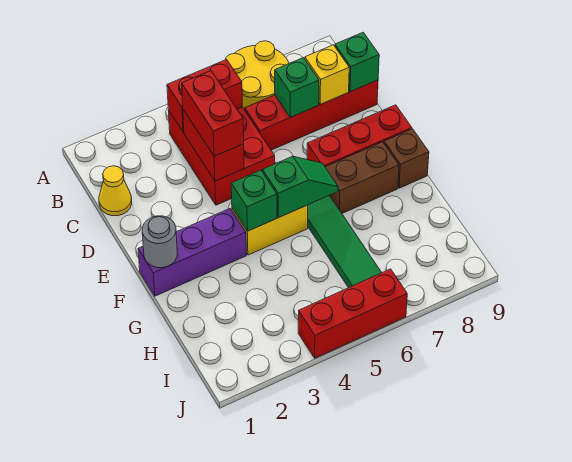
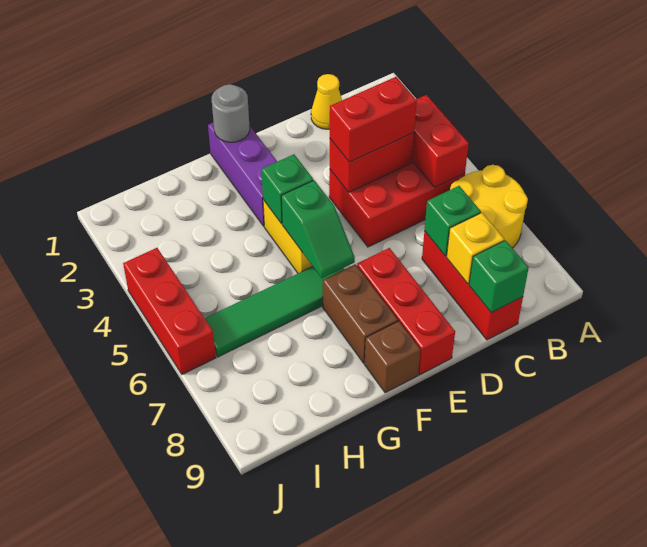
red brick C6:C9 level 1 -> red brick C7:C9 level 1

